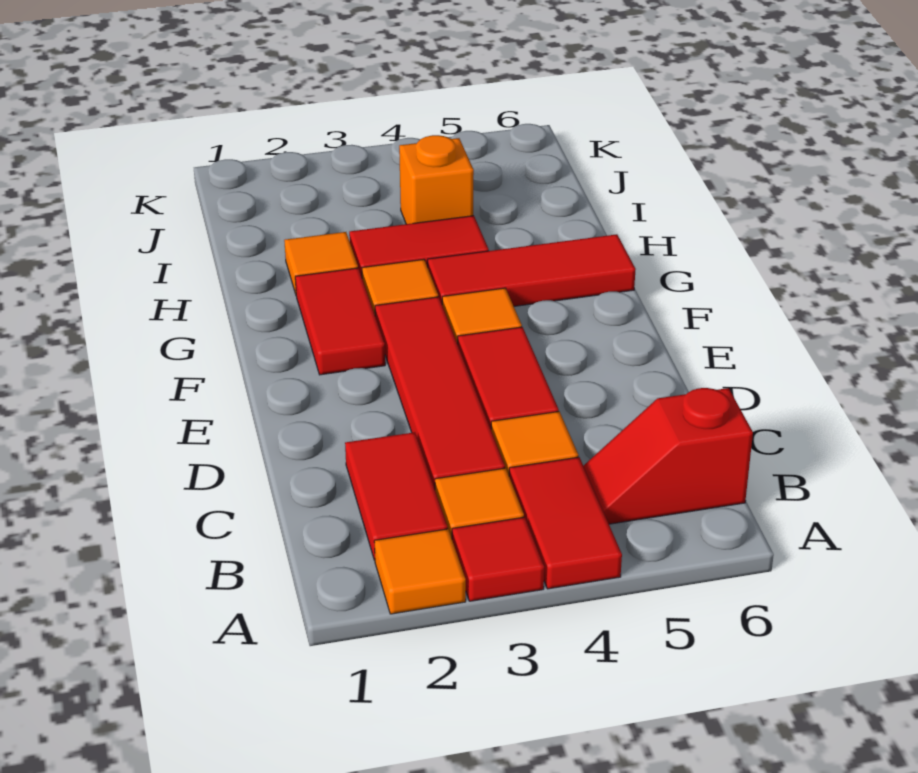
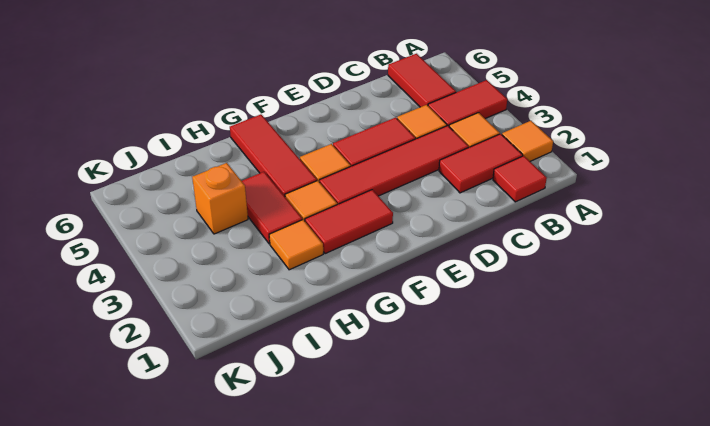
red tile A3 level 1 -> red tile B1 level 1
red slope B5:B6 level 1 top 6 -> red tile B5:B6 level 1

